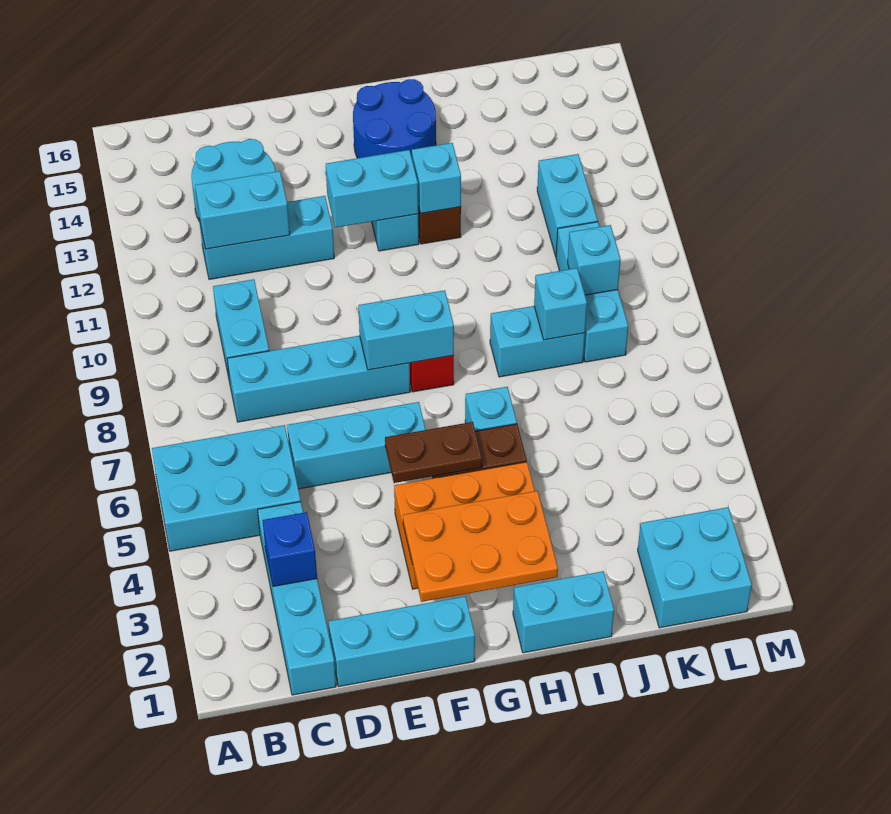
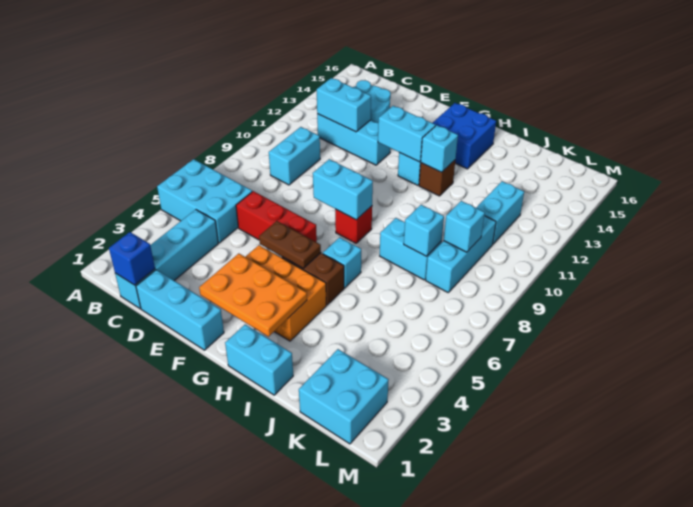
blue brick C3 level 2 -> blue brick C1 level 2
cyan brick C8:F8 level 1 -> none
cyan brick D6:F6 level 1 -> red brick D6:F6 level 1
blue round brick G14:H15 level 1 -> blue brick G14:H15 level 1

